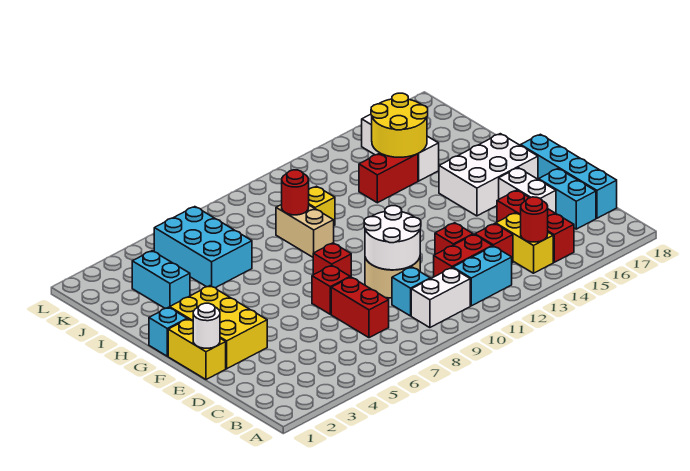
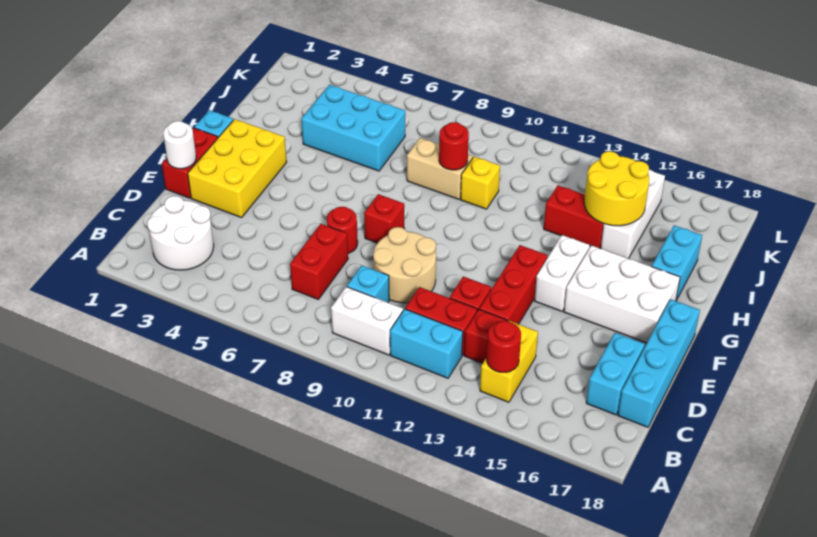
red brick B15:D15 level 1 -> red brick D13:F13 level 1
white round brick D9:E10 level 2 -> white round brick B2:C3 level 1
white brick D16:E16 level 1 -> white brick F14:G14 level 1
yellow brick E1:F1 level 1 -> red brick E1:F1 level 1
red brick E7 level 1 -> red round brick E7 level 1
tan brick H9:I9 level 1 -> tan brick I8:I9 level 1
cyan brick I3:J3 level 1 -> cyan brick H17:I17 level 1
cyan brick I5:K6 level 1 -> cyan brick I4:J6 level 1

